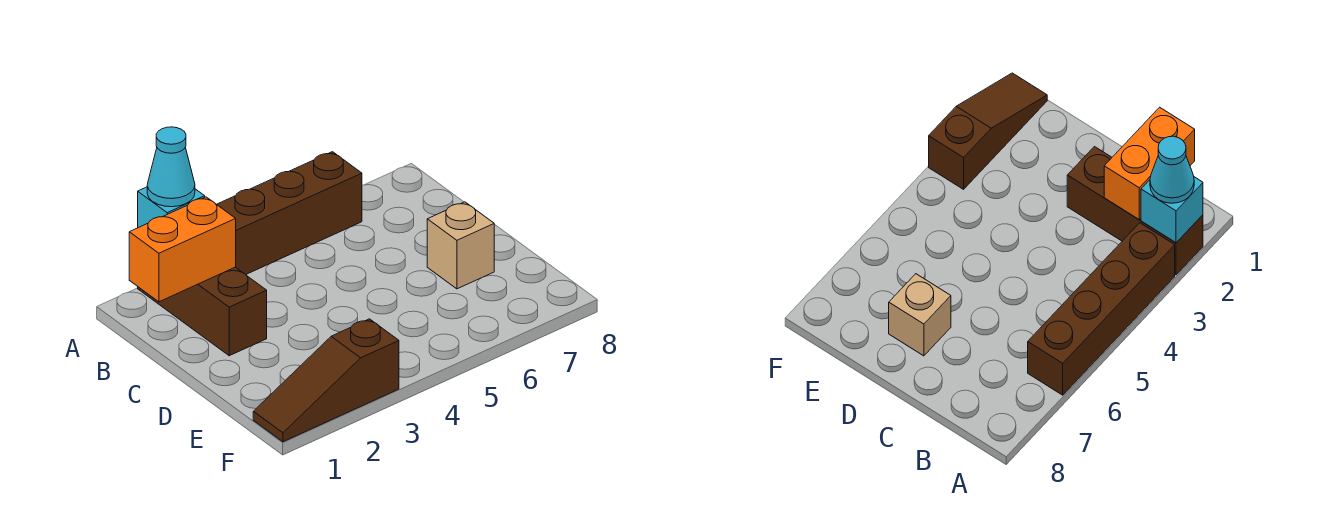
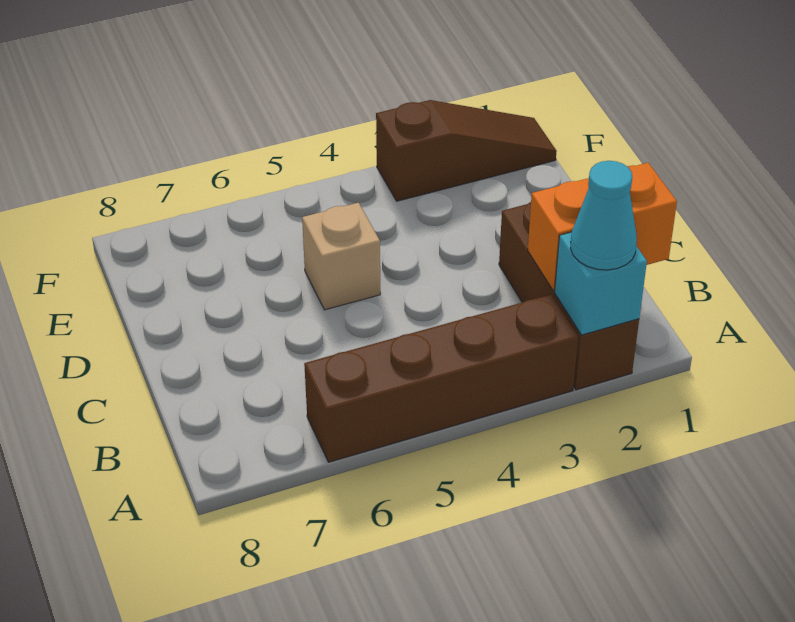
tan brick D7 level 1 -> tan brick D5 level 1

